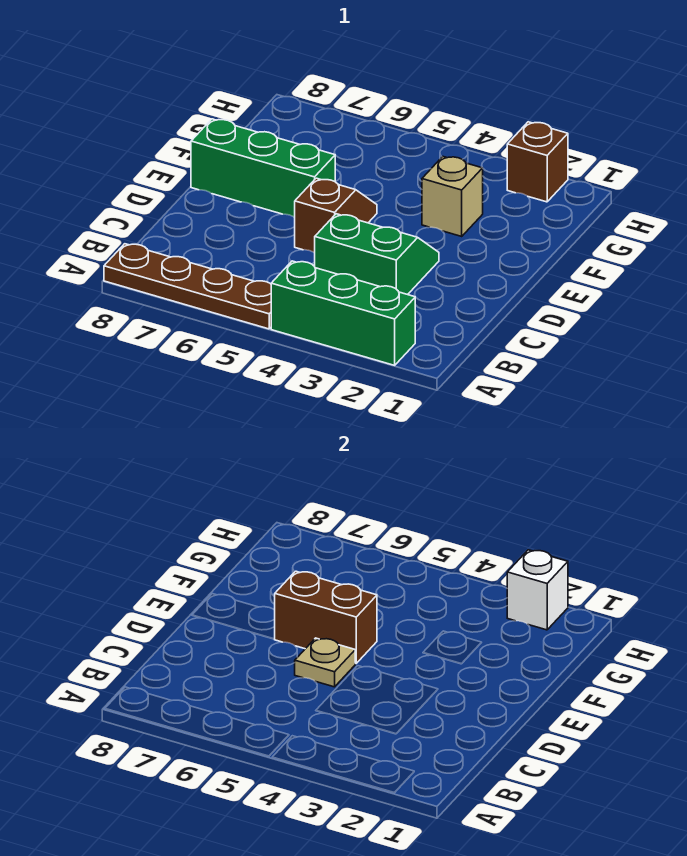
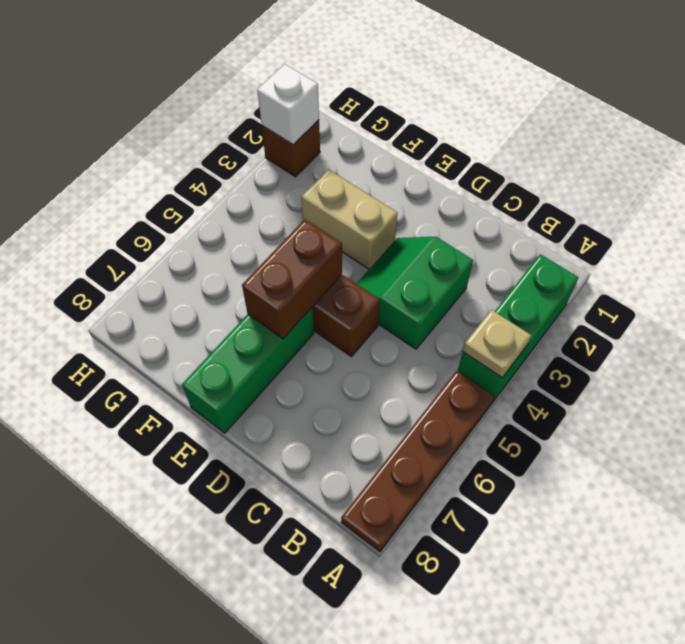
tan plate D5 level 2 -> tan plate A4 level 2
tan brick F3 level 1 -> tan brick E3:F3 level 1

